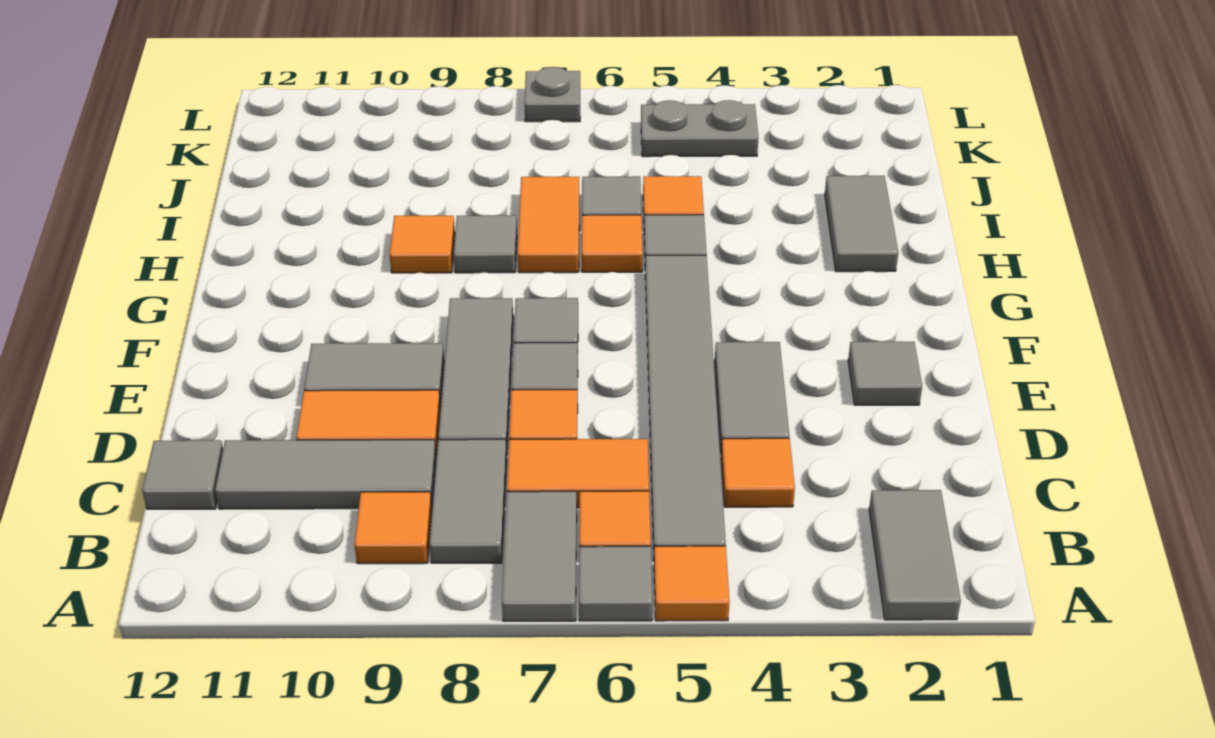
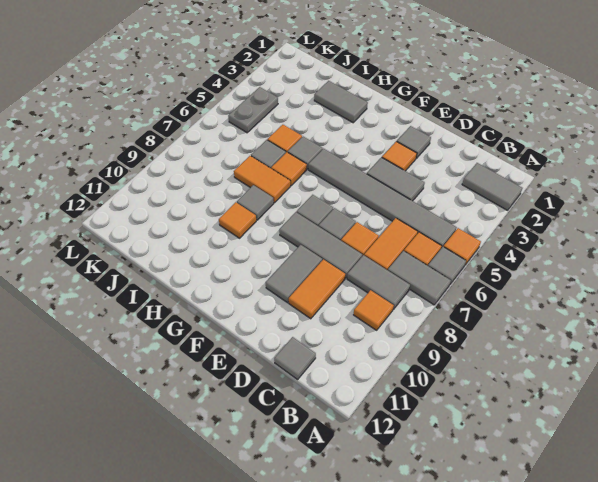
orange tile C4 level 1 -> orange tile E3 level 1
grey tile C9:C11 level 1 -> none
grey plate L7 level 1 -> none

